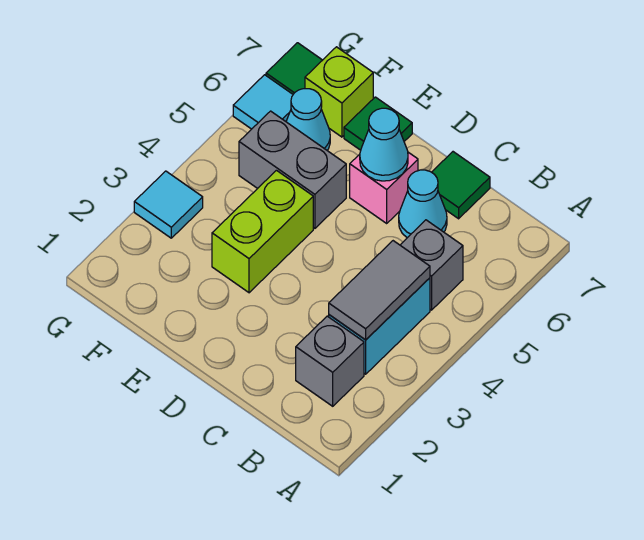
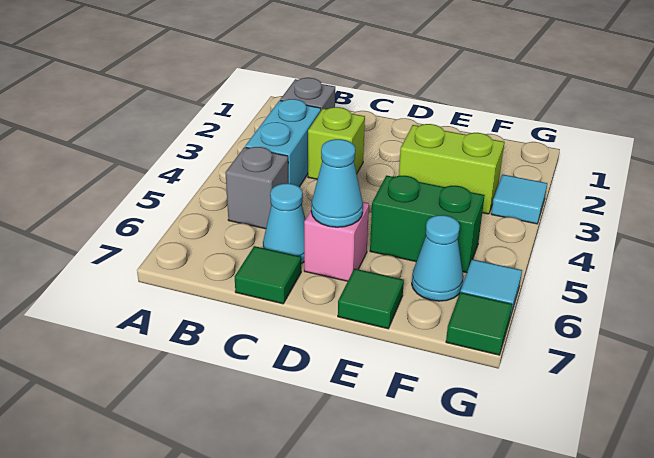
grey tile B3:B4 level 2 -> none
lime brick E3:E4 level 1 -> lime brick E3:F3 level 1
grey brick E5:F5 level 1 -> green brick E5:F5 level 1
lime brick F7 level 1 -> lime brick C3 level 1

